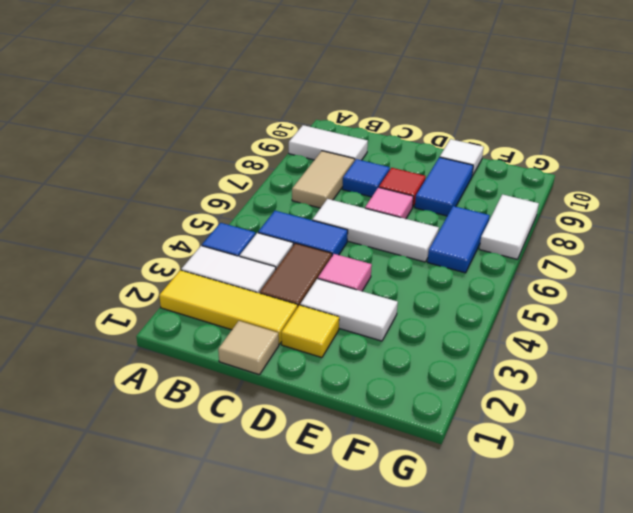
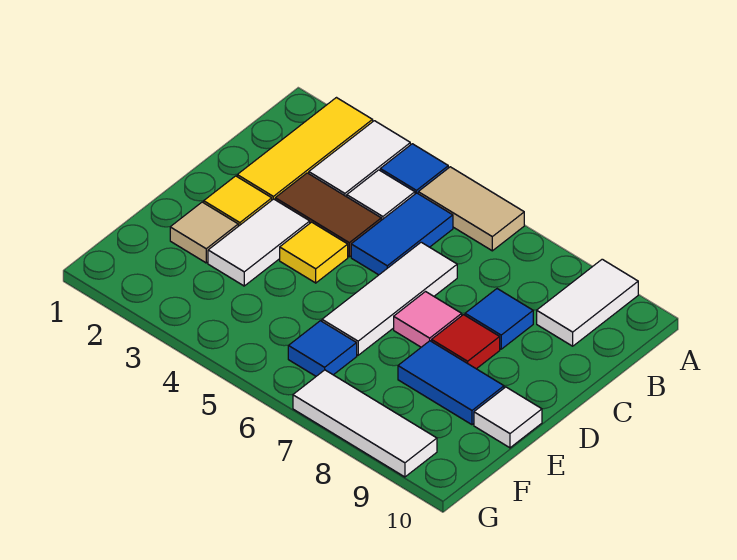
tan tile B7:B8 level 1 -> tan tile A5:A6 level 1
tan tile C1 level 1 -> tan tile E2 level 1
pink tile D4 level 1 -> yellow tile D4 level 1
blue tile F6:F7 level 1 -> blue tile F6 level 1
white tile G7:G8 level 1 -> white tile G7:G9 level 1

